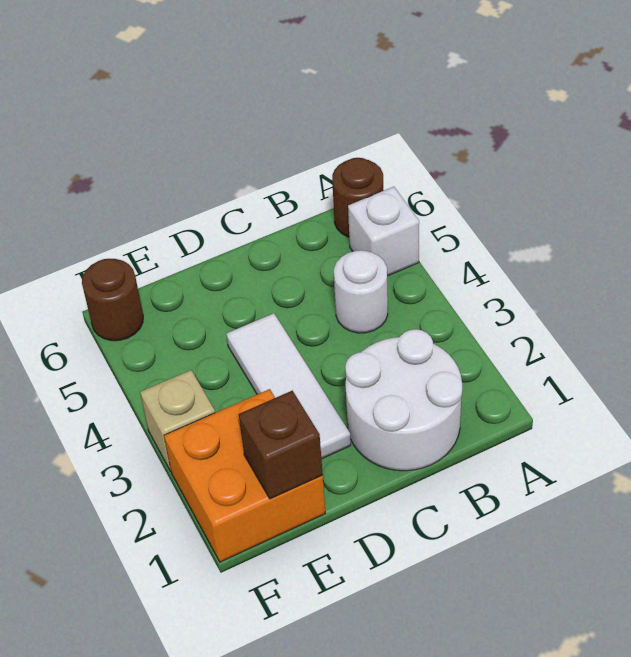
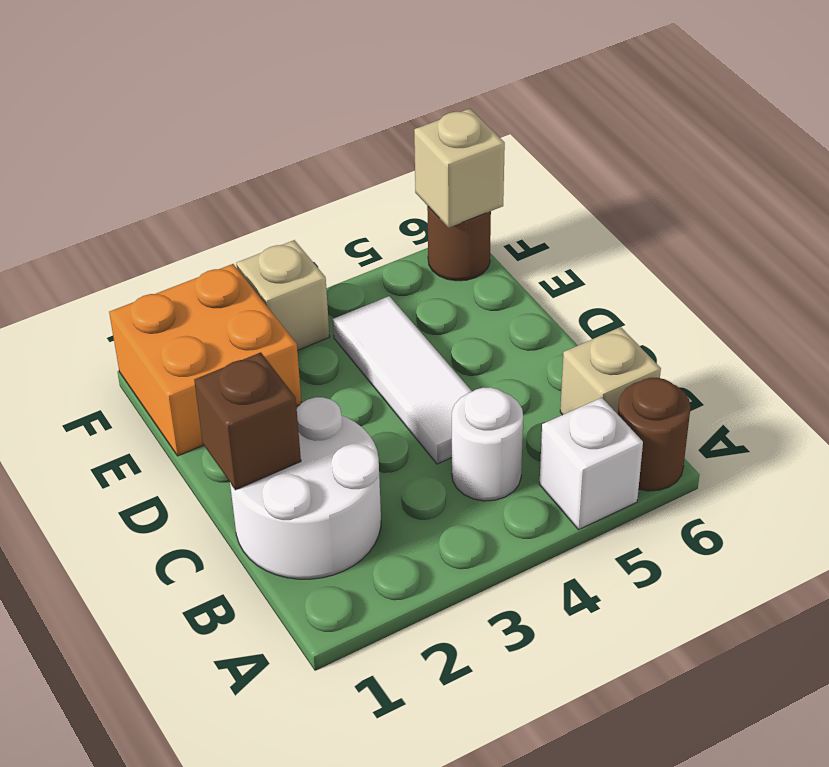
none -> tan brick B6 level 1
white tile D2:D4 level 1 -> white tile C4:E4 level 1
brown brick E1 level 2 -> brown brick C1 level 2
none -> tan brick F6 level 2

